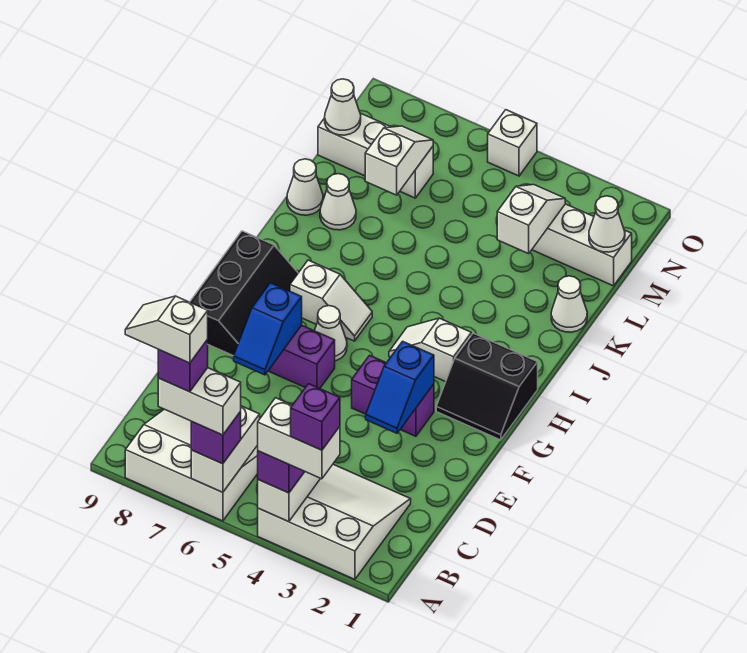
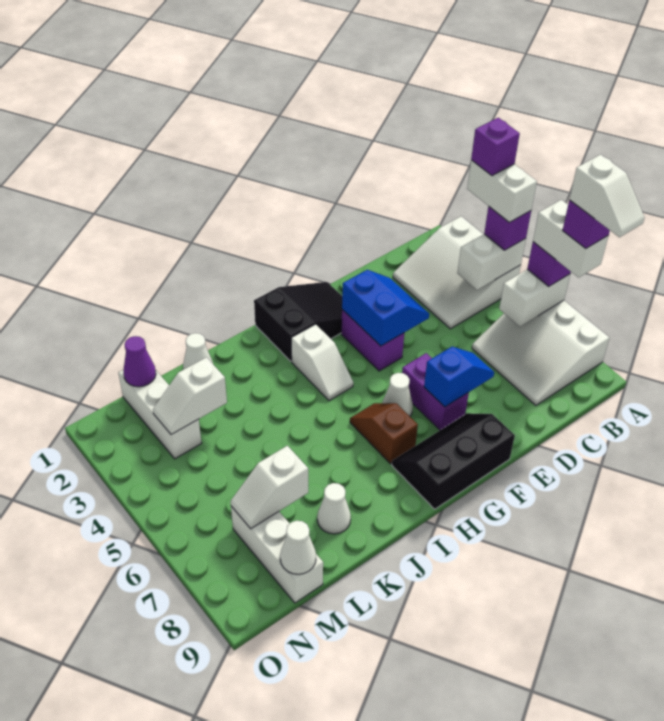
blue slope E3:F3 level 2 top F -> blue slope E3:F4 level 2 top F
black slope G1:H2 level 1 top H -> black slope F1:H2 level 1 top H
white slope H6:H7 level 1 top 7 -> brown slope H6:H7 level 1 top 7
white cone K9 level 1 -> none
white cone M1 level 2 -> purple cone M1 level 2
white brick O5 level 1 -> none

